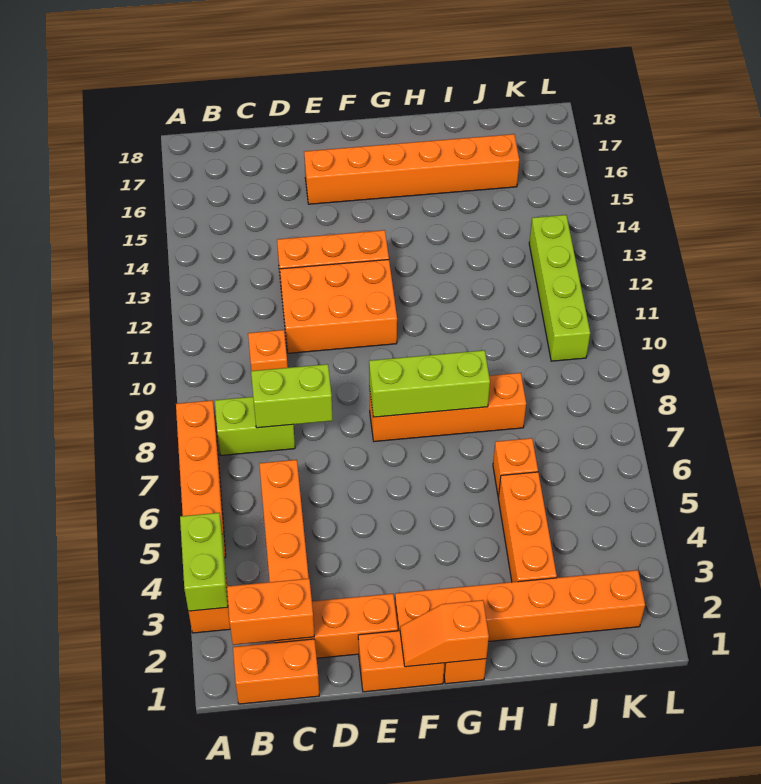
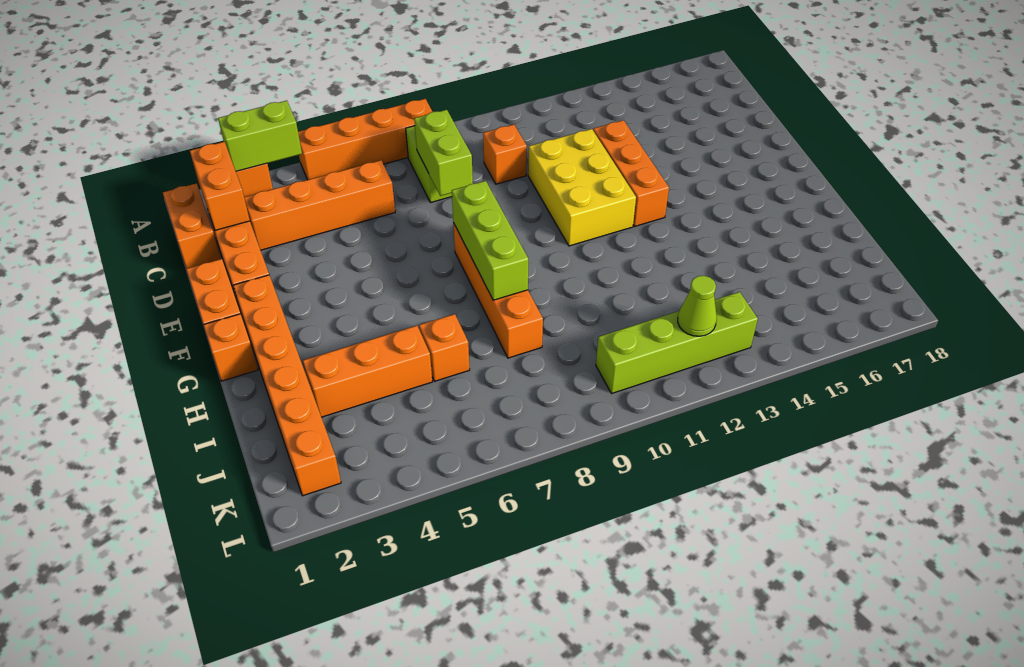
orange brick D11:F12 level 1 -> yellow brick D11:F12 level 1
orange brick E16:J16 level 1 -> none
orange slope F1:G1 level 2 top G -> none
none -> lime cone K12 level 2

